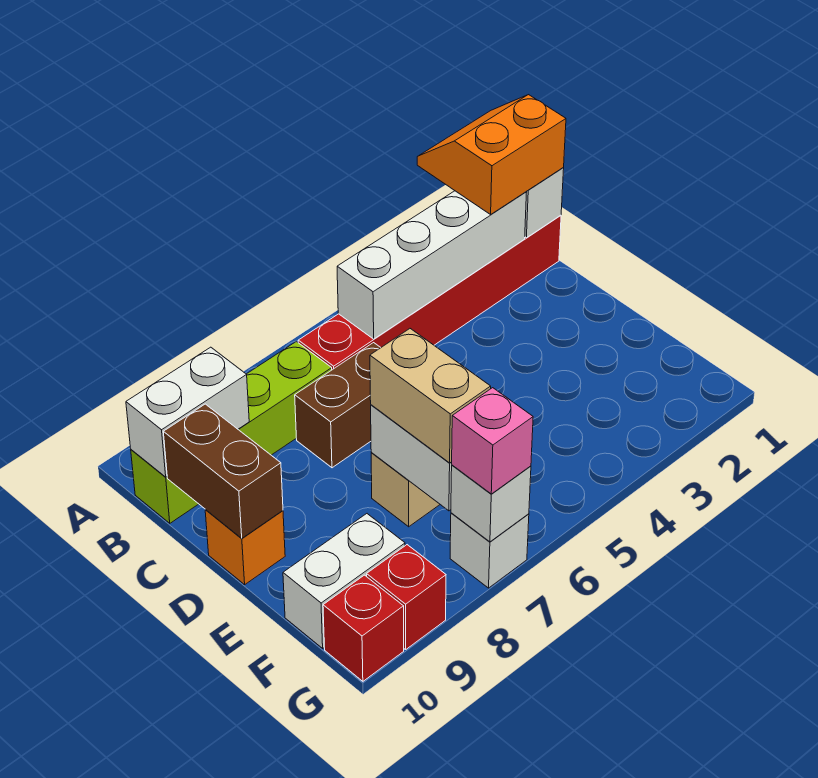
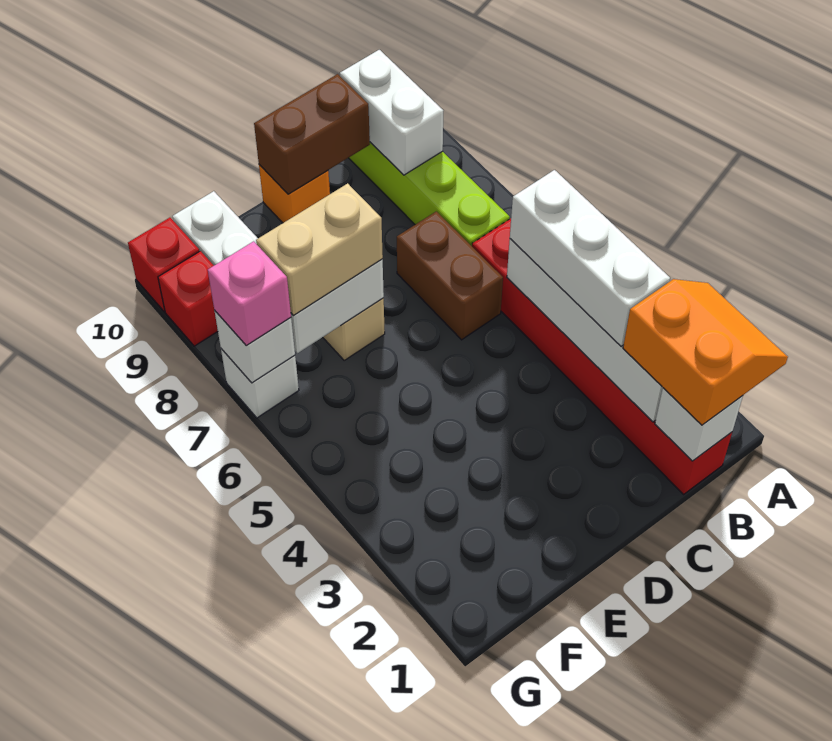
none -> white brick B3:B5 level 3

